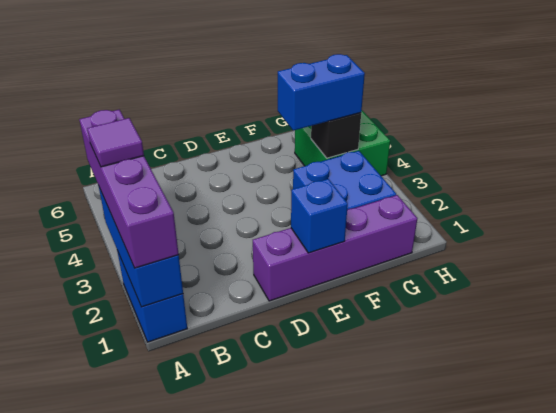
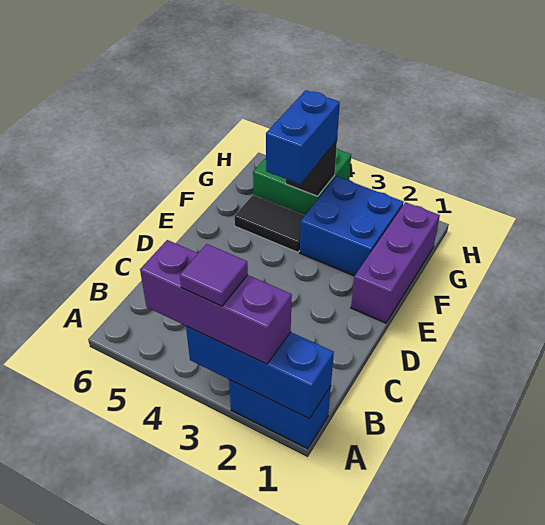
purple brick A1:A4 level 3 -> purple brick A2:A4 level 3
purple brick D1:G1 level 1 -> purple brick E1:G1 level 1
blue brick E1 level 2 -> none
none -> black tile F4:F5 level 1

